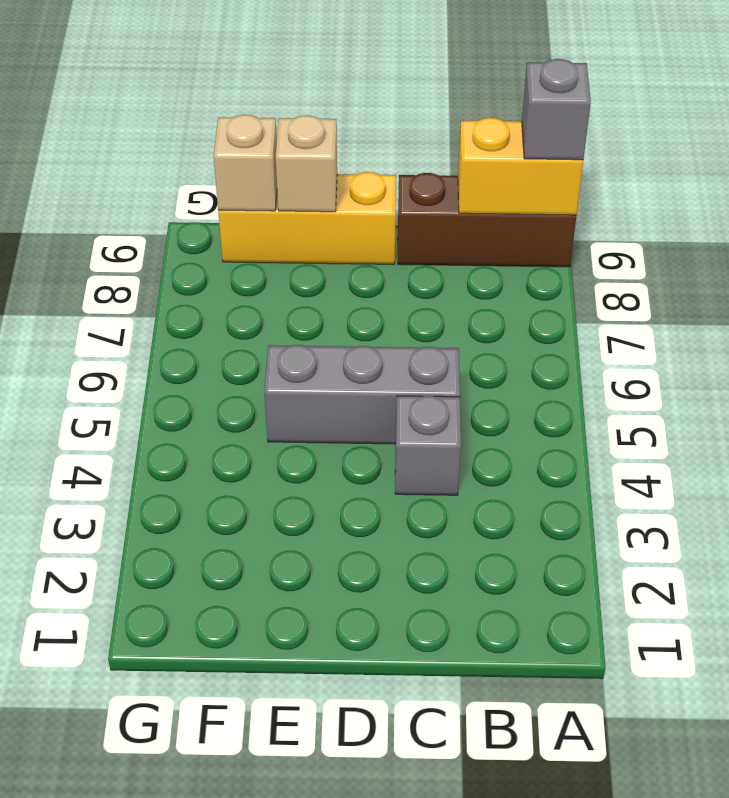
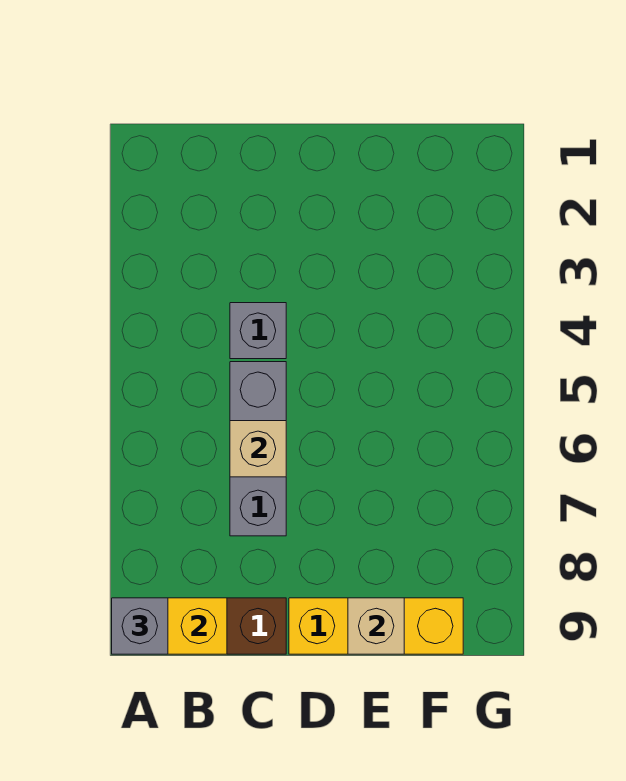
grey brick C5:E5 level 1 -> grey brick C5:C7 level 1
tan brick F9 level 2 -> tan brick C6 level 2

